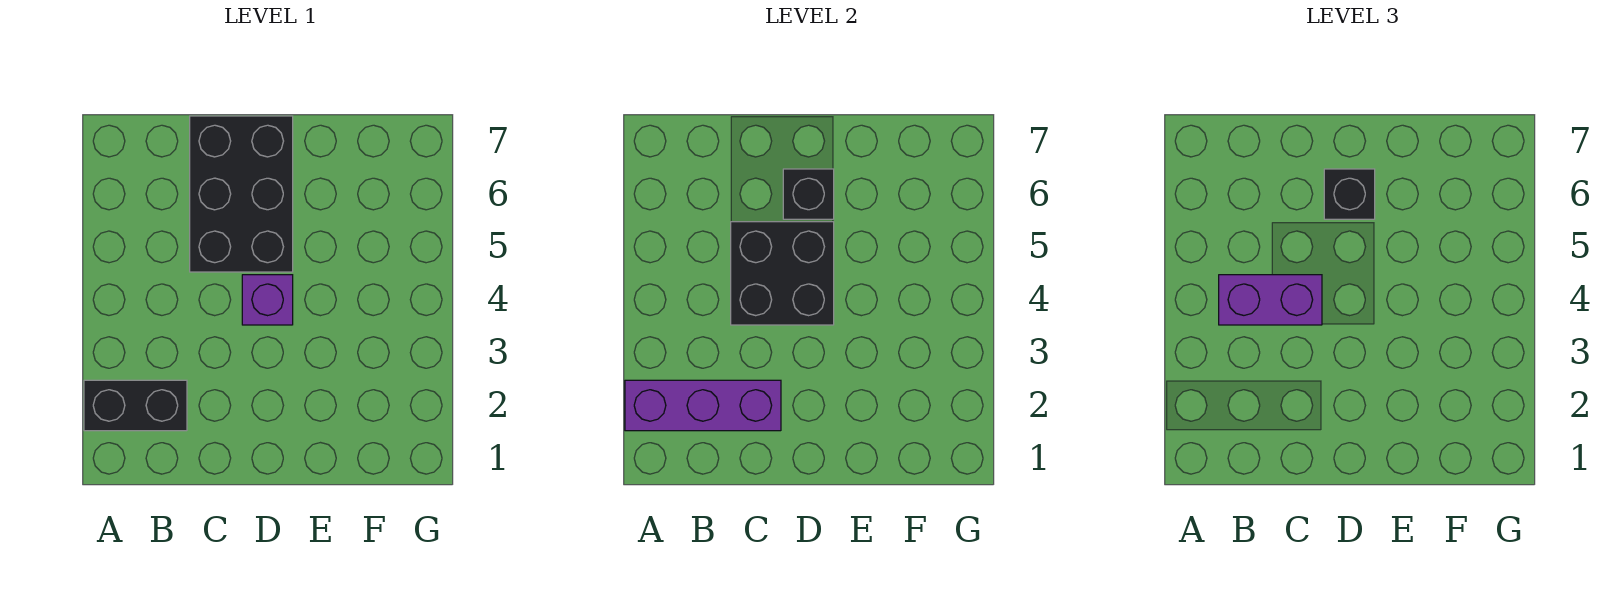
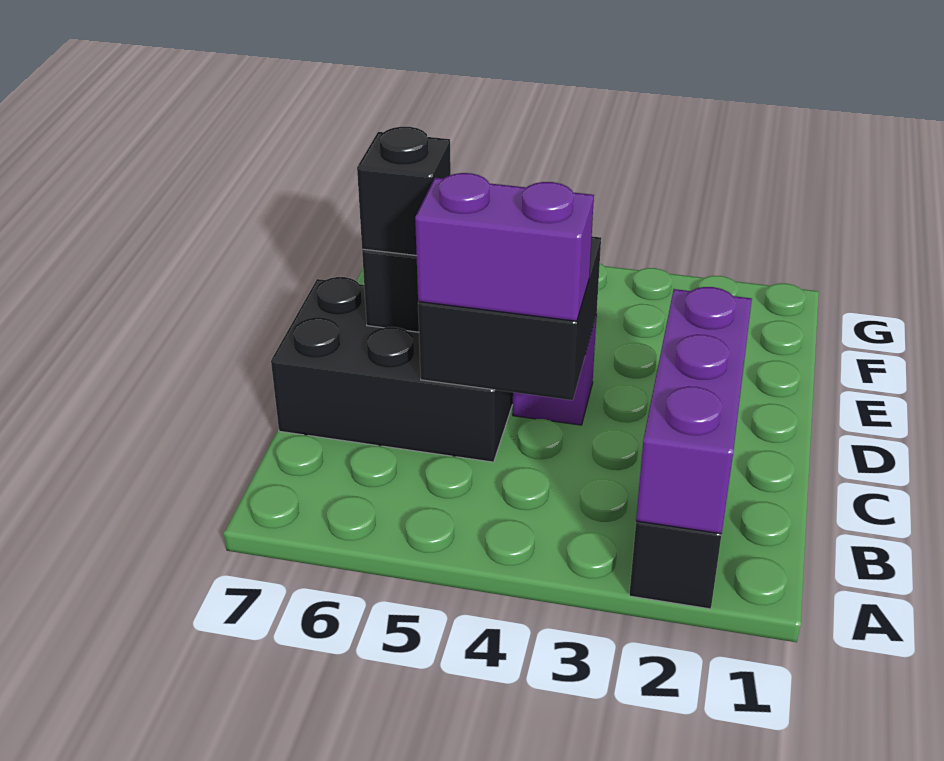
purple brick B4:C4 level 3 -> purple brick C4:C5 level 3

